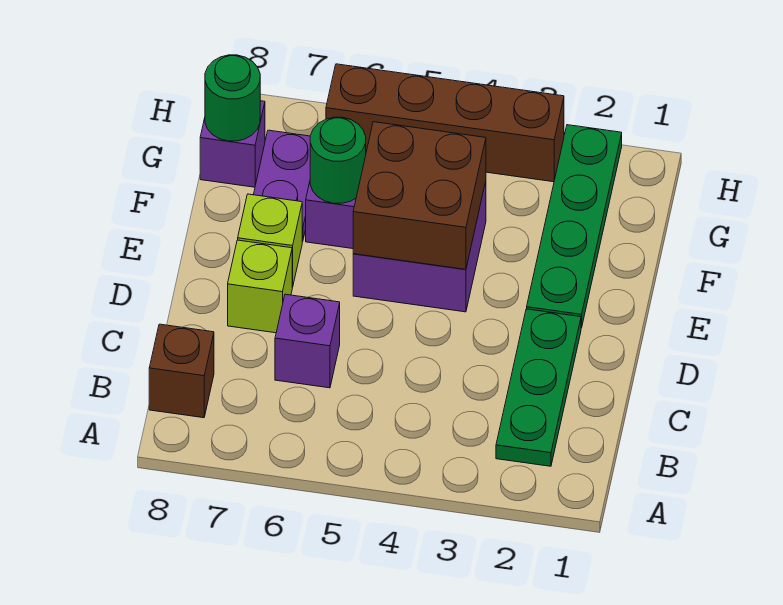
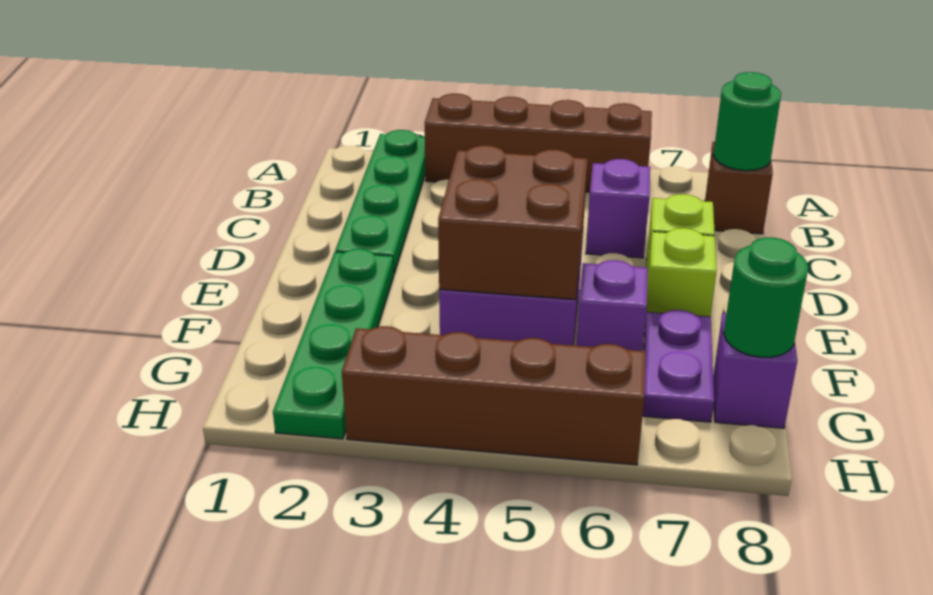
none -> brown brick A3:A6 level 1
green plate B2:D2 level 1 -> green plate A2:D2 level 1
green round brick F6 level 2 -> green round brick B8 level 2

